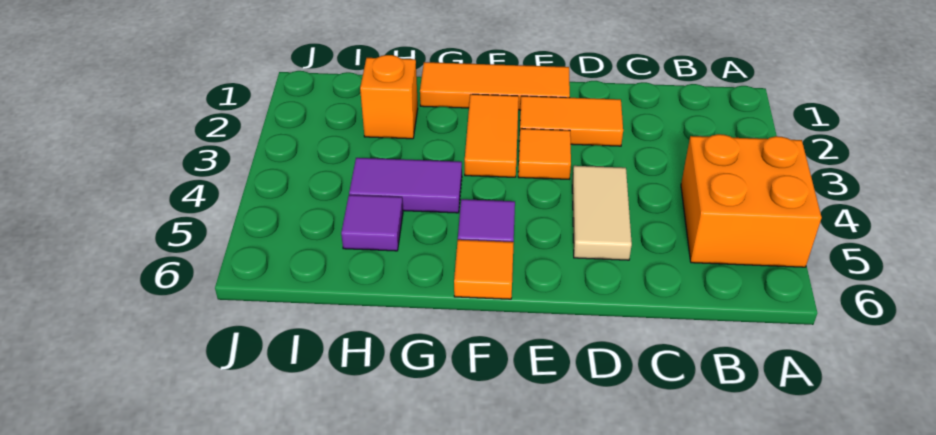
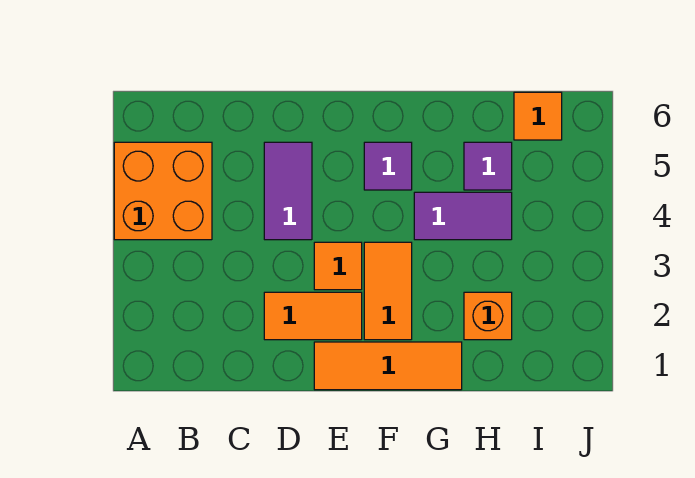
tan tile D4:D5 level 1 -> purple tile D4:D5 level 1
orange tile F6 level 1 -> orange tile I6 level 1

